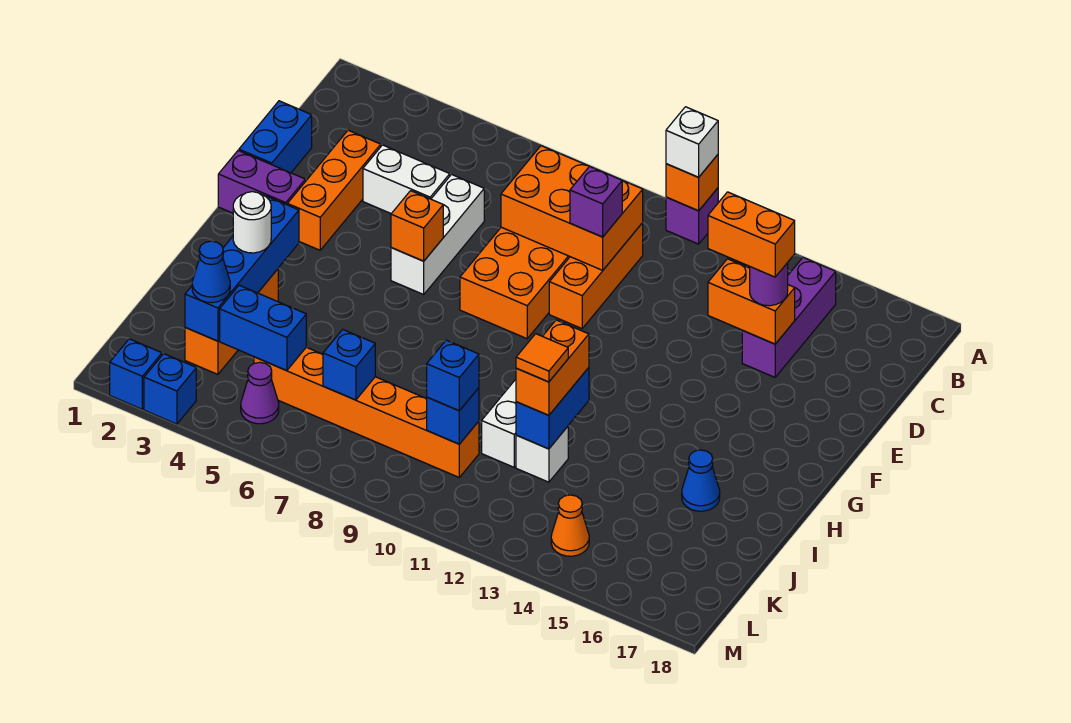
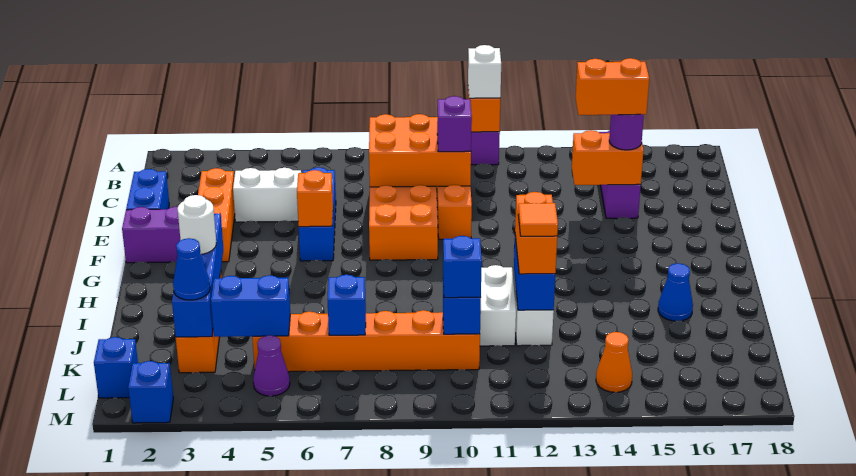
white brick D6:F6 level 1 -> blue brick D6:F6 level 1
blue brick M3 level 1 -> blue brick L1 level 1

